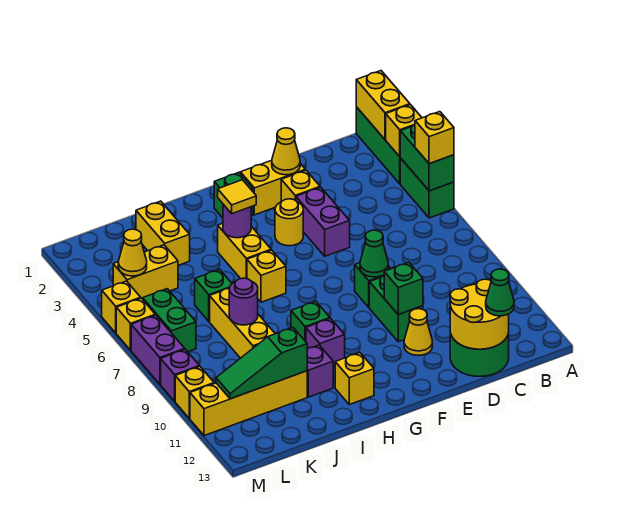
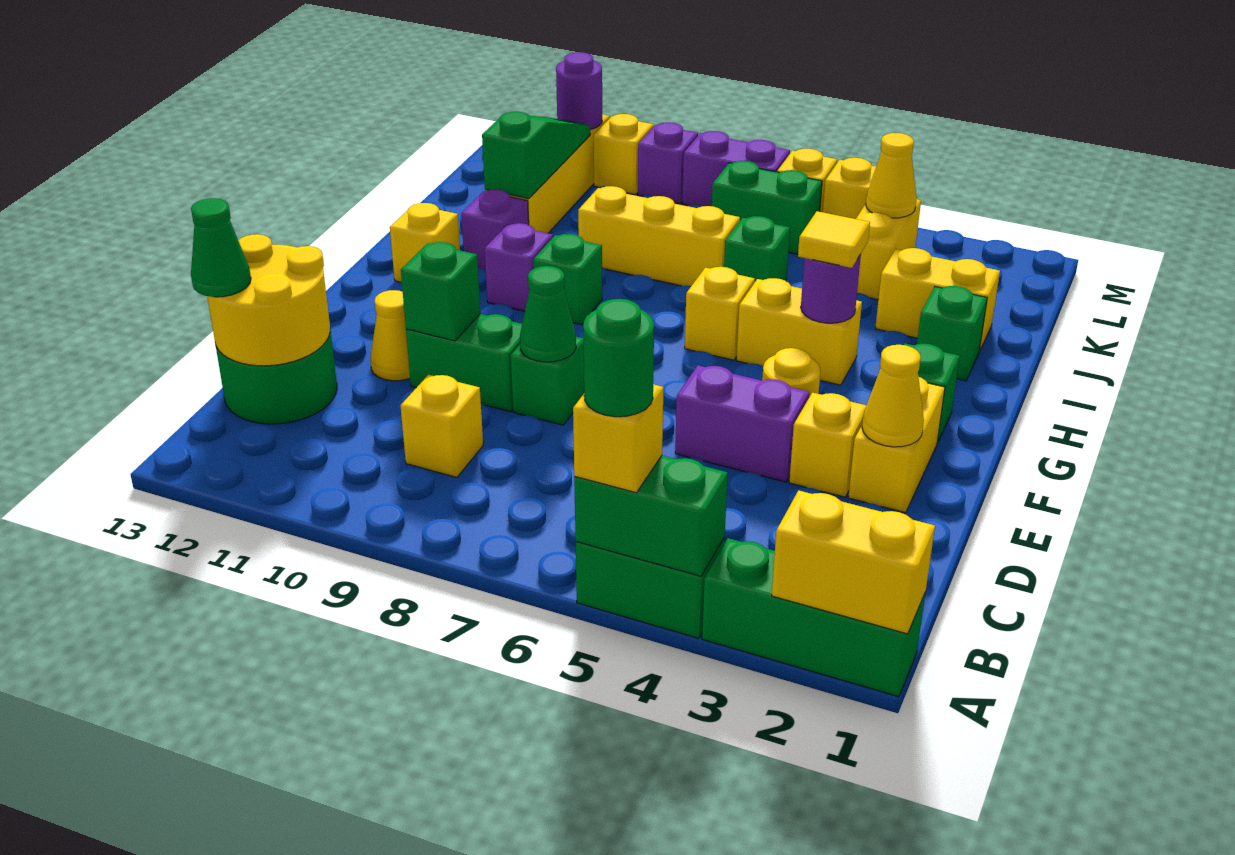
yellow brick A3 level 2 -> yellow brick C9 level 1
none -> green round brick A5 level 4
none -> green brick I2 level 1
purple round brick J8 level 2 -> purple round brick M11 level 2

